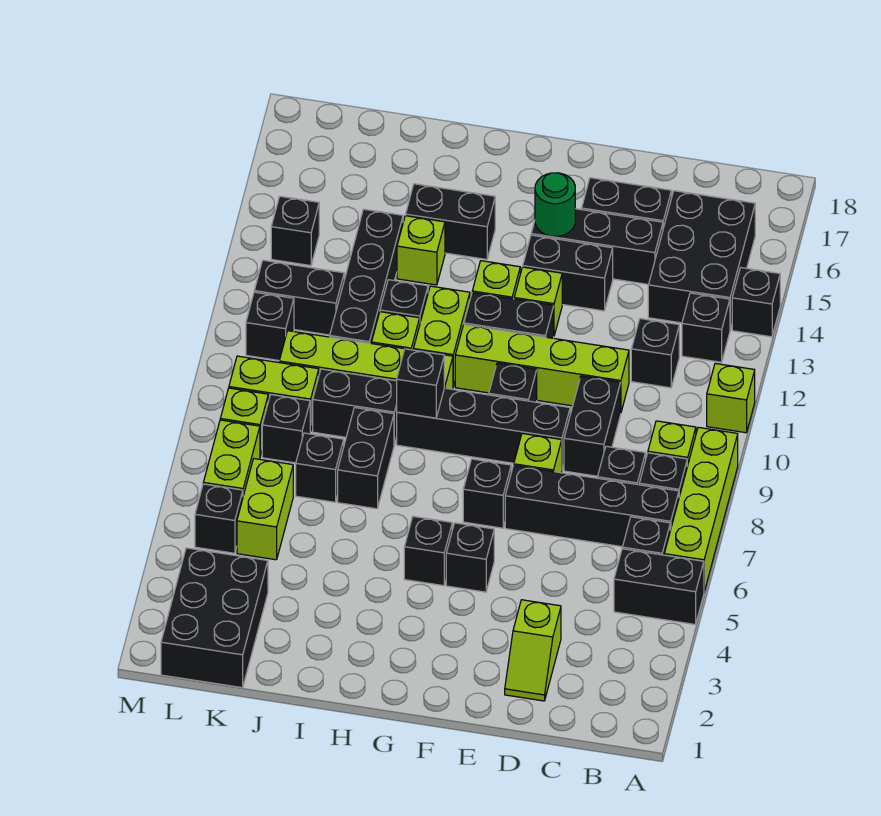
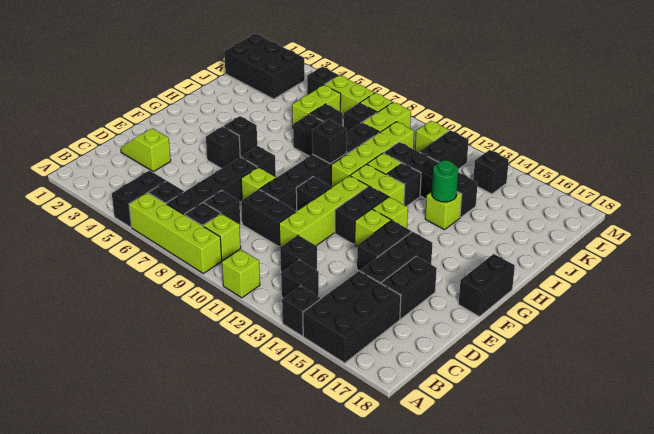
black brick B14:C16 level 1 -> black brick A15:C16 level 1
green round brick F15 level 2 -> green round brick I14 level 2
black brick H15:I15 level 1 -> black brick F18:G18 level 1
lime brick K5:K6 level 1 -> lime brick J6:K6 level 1
black brick L11 level 1 -> lime brick L11 level 1

